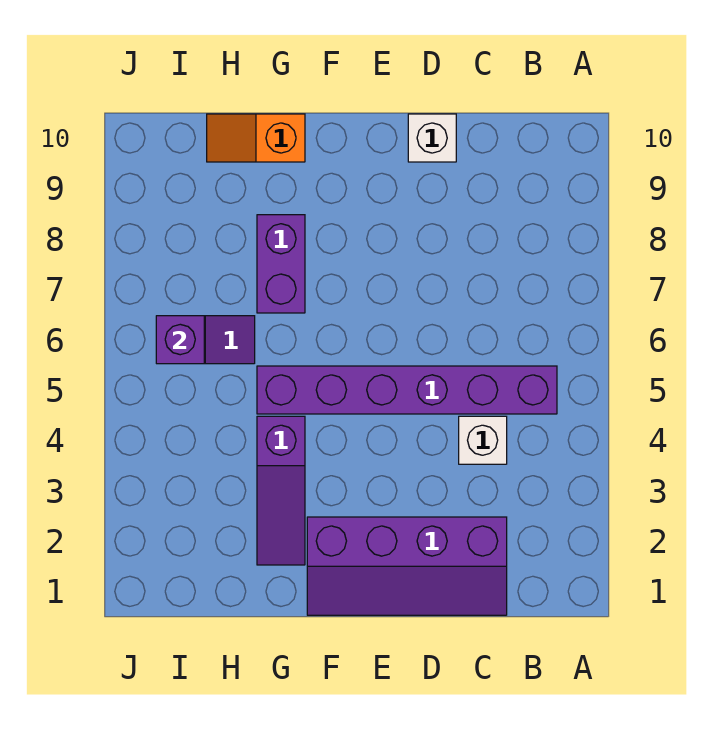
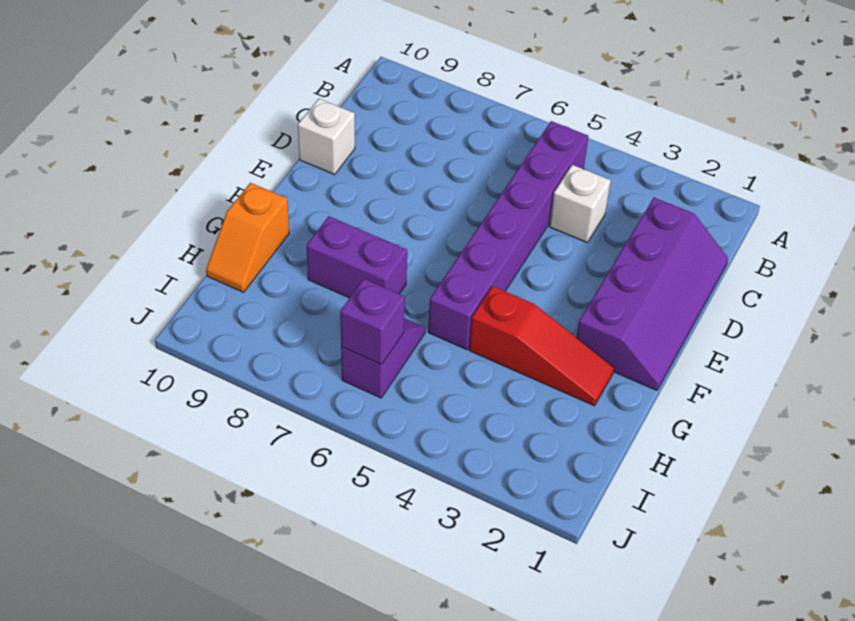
purple slope G2:G4 level 1 top 4 -> red slope G2:G4 level 1 top 4

